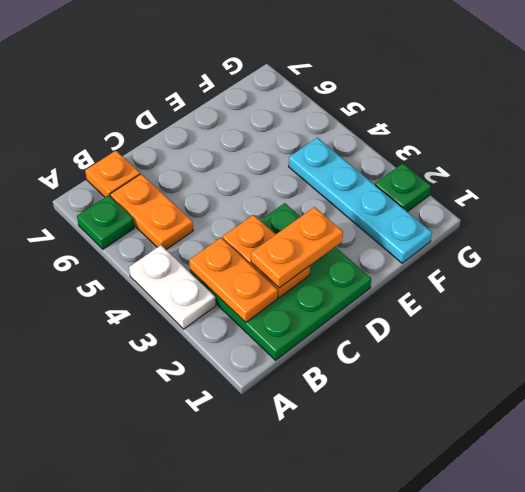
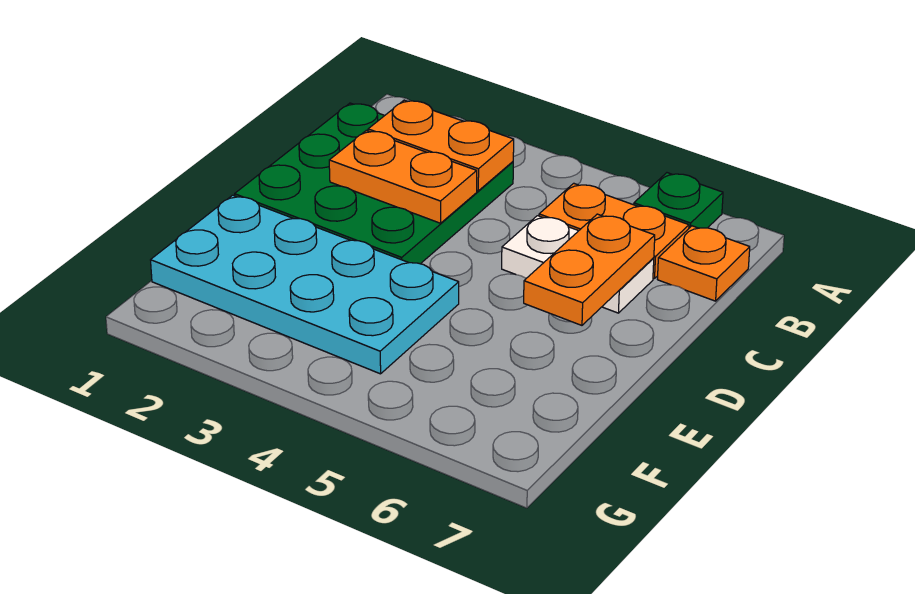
white plate A3:A4 level 1 -> white plate C5:C6 level 1
orange plate C2:D2 level 3 -> orange plate C6:D6 level 2
cyan plate F1:F4 level 1 -> cyan plate E1:F4 level 1
green plate G2 level 1 -> none

